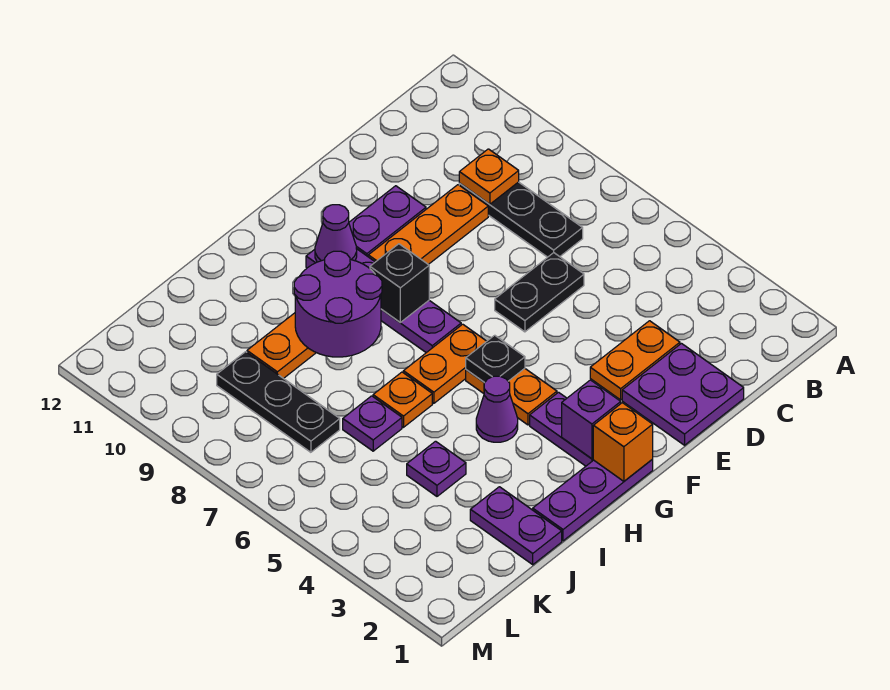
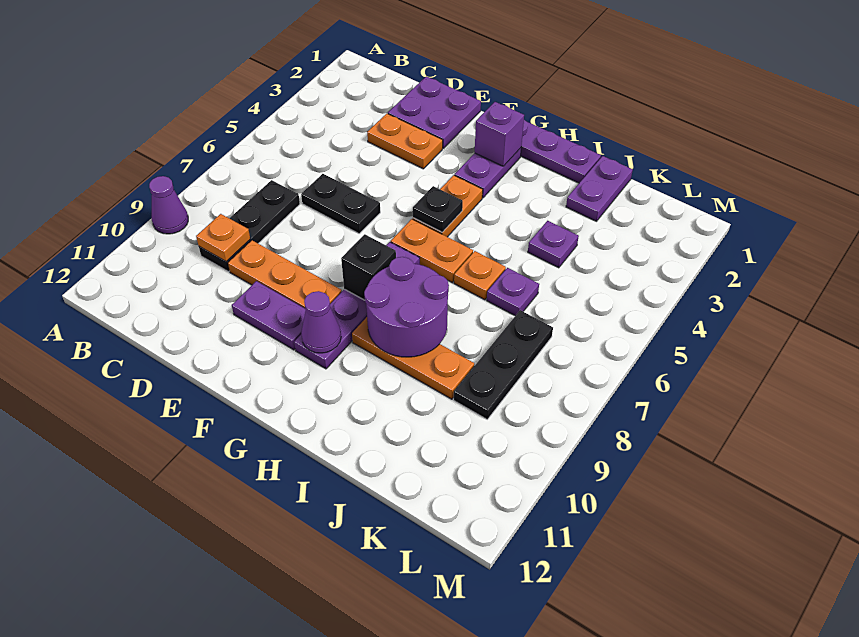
orange brick G1 level 2 -> none
purple cone H4 level 1 -> purple cone A9 level 1

